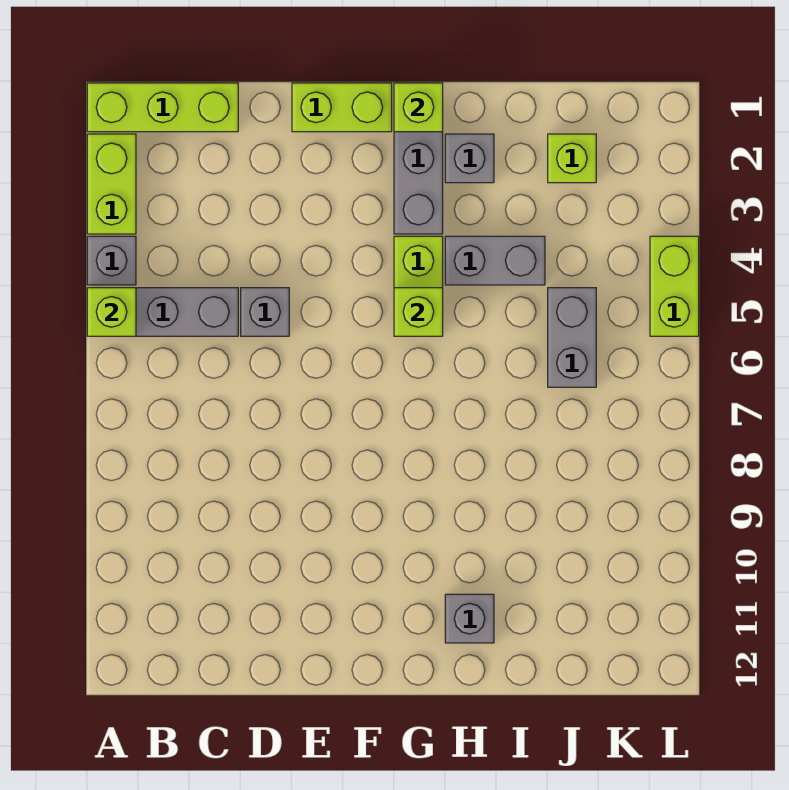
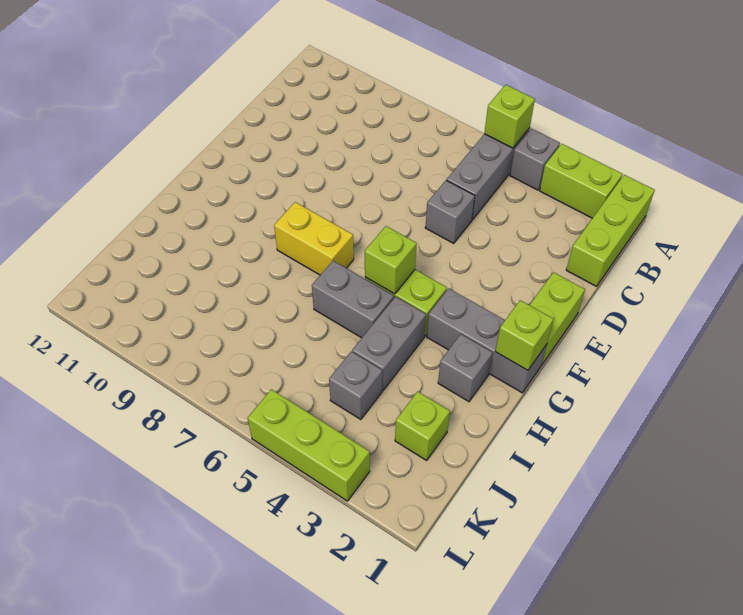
none -> yellow brick G7:G8 level 1
grey brick H11 level 1 -> grey brick J4 level 1
grey brick J5:J6 level 1 -> grey brick H5:H6 level 1
lime brick L4:L5 level 1 -> lime brick L3:L5 level 1

